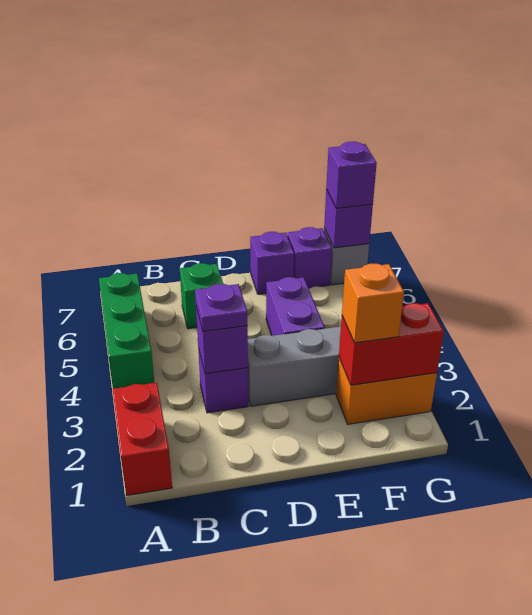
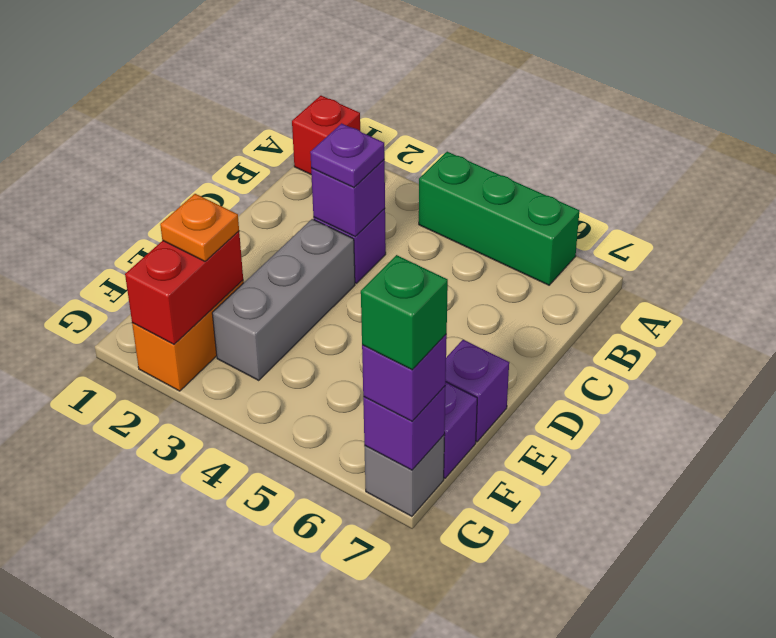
red brick A1:A2 level 1 -> red brick A1 level 1
green brick C6 level 1 -> green brick G7 level 4
purple brick E4:E5 level 1 -> none
orange brick F2 level 3 -> orange plate F2 level 3

